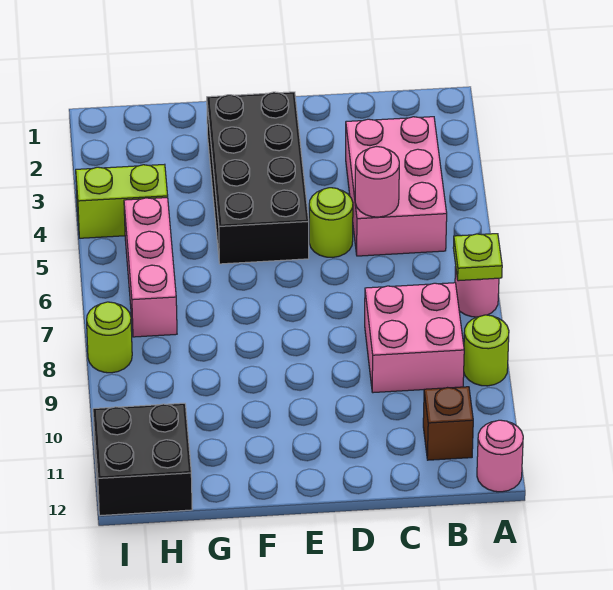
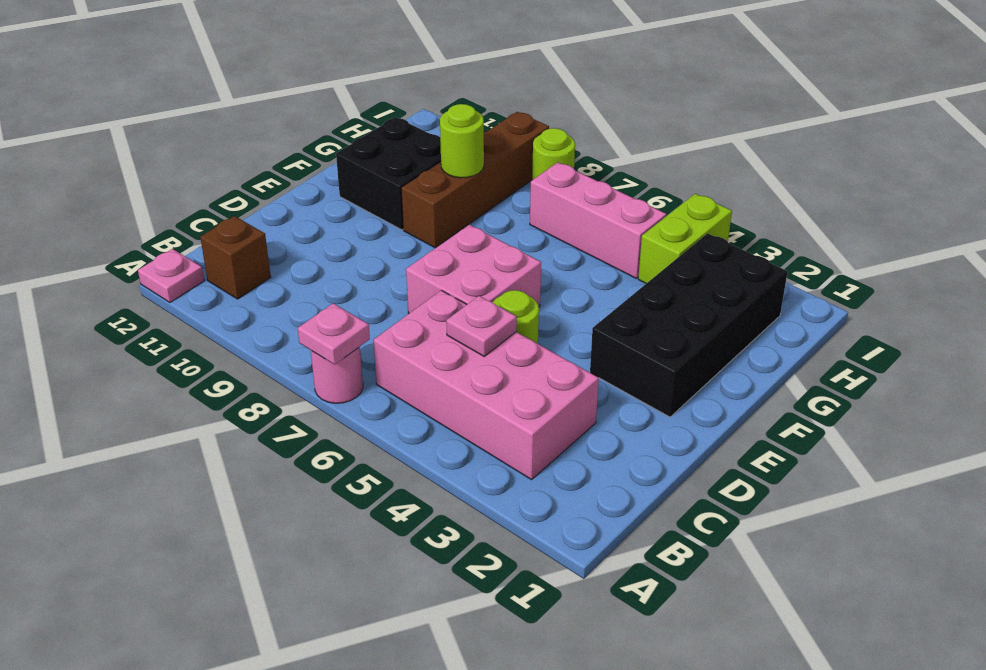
lime plate A7 level 2 -> pink plate A7 level 2
lime round brick A9 level 1 -> lime round brick G9 level 2
pink round brick A12 level 1 -> pink plate A12 level 1
pink brick B3:C5 level 1 -> pink brick B3:C6 level 1
pink brick B8:C9 level 1 -> pink brick D6:E7 level 1
pink round brick C5 level 2 -> pink plate C5 level 2
black brick E2:F5 level 1 -> black brick E2:H3 level 1
none -> brown brick F9:I9 level 1
black brick H11:I12 level 1 -> black brick F10:G11 level 1

